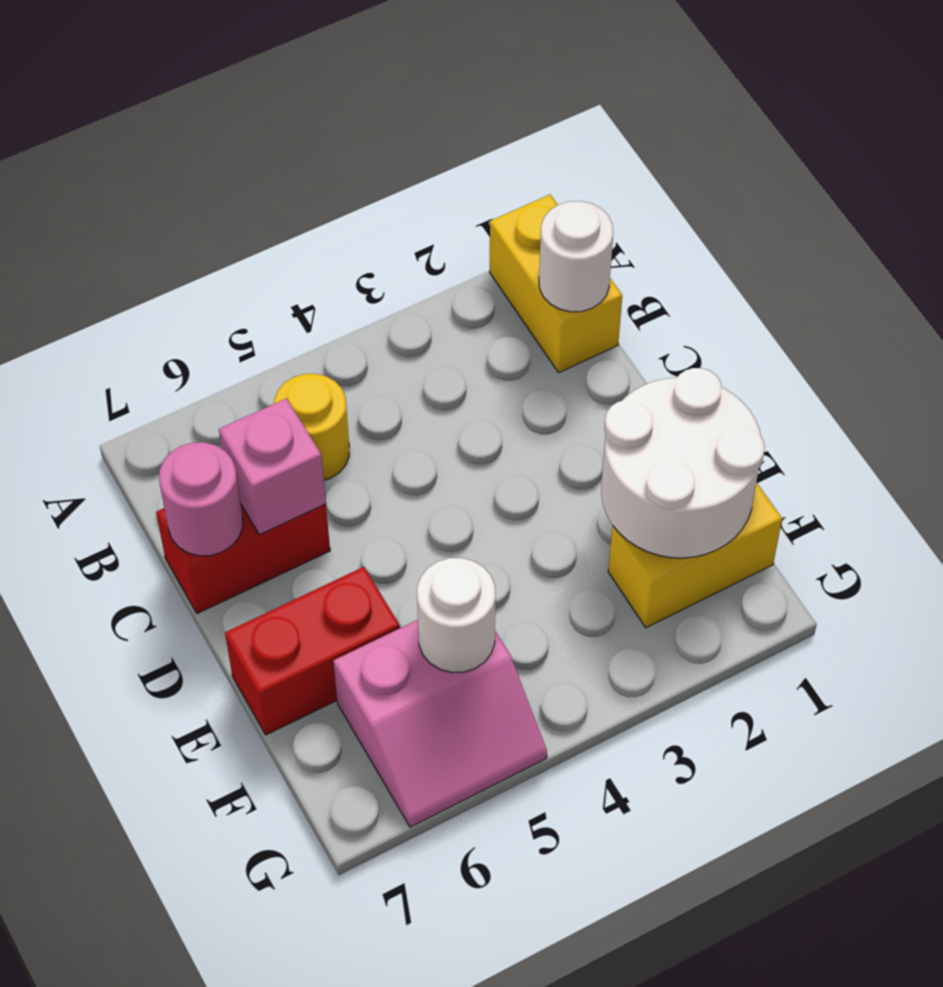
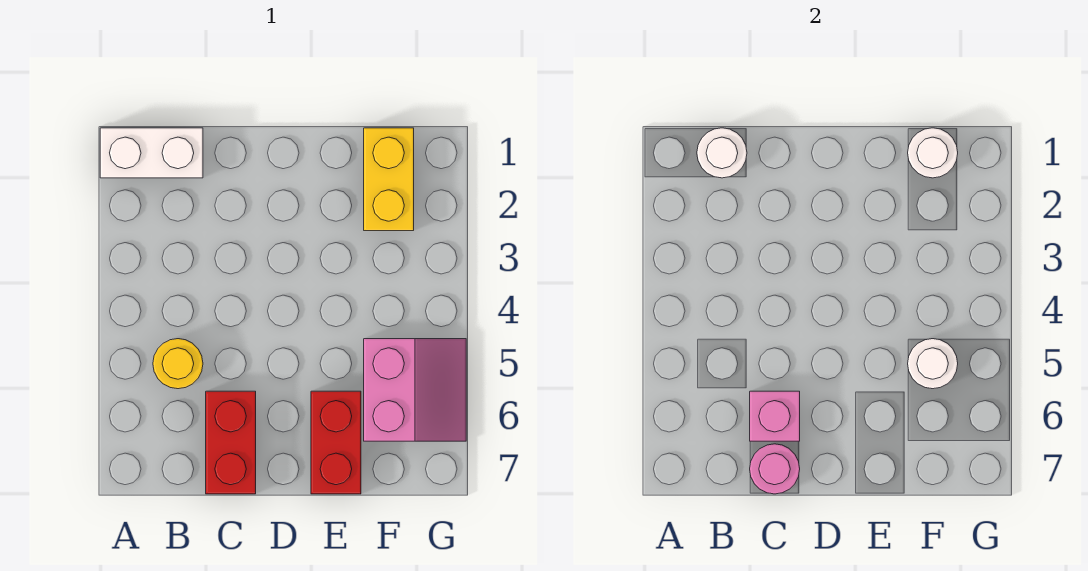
yellow brick A1:B1 level 1 -> white brick A1:B1 level 1
white round brick E1:F2 level 2 -> white round brick F1 level 2

